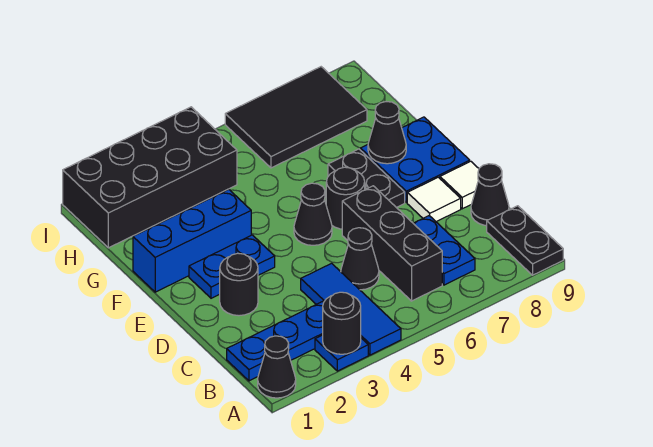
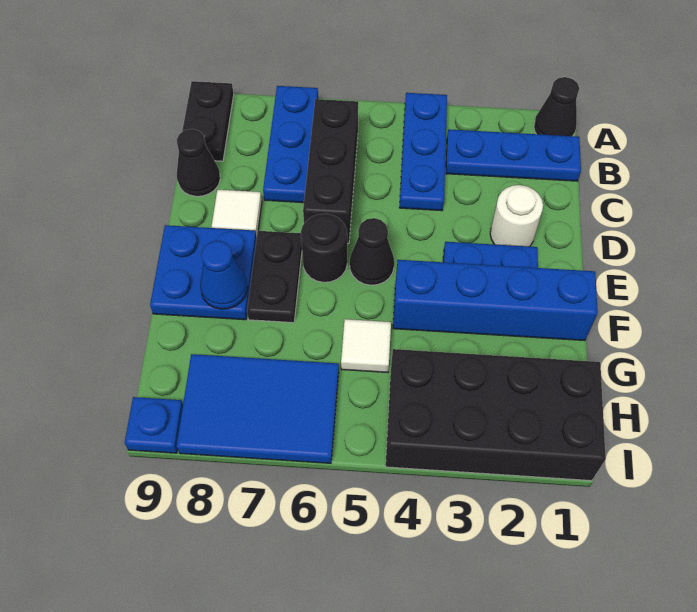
blue plate A3 level 1 -> blue plate I9 level 1
black round brick A3 level 2 -> none
blue tile A4:C4 level 1 -> blue plate A4:C4 level 1
blue plate B7:C7 level 1 -> blue plate A7:C7 level 1
black cone C5 level 1 -> none
black round brick D2 level 1 -> white round brick D2 level 1
white tile D9 level 1 -> white tile G5 level 1
blue brick F1:F3 level 1 -> blue brick F1:F4 level 1
black cone F8 level 2 -> blue cone F8 level 2
black tile H6:I8 level 1 -> blue tile H6:I8 level 1

